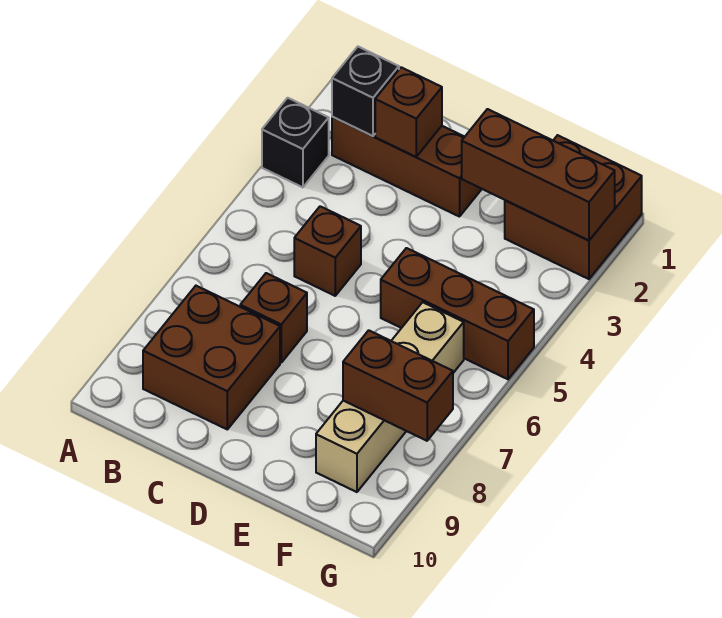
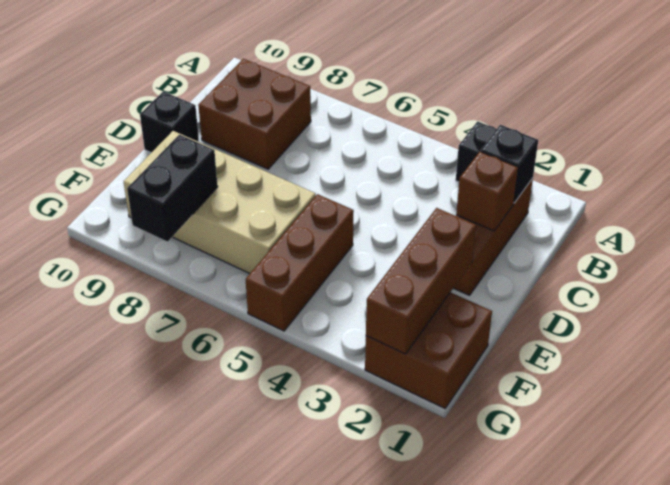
brown brick C5 level 1 -> none
brown brick C7 level 1 -> none
none -> black brick D10 level 1
tan brick F6:F9 level 1 -> tan brick E6:F9 level 1
brown brick F8:G8 level 2 -> black brick F8:G8 level 2

